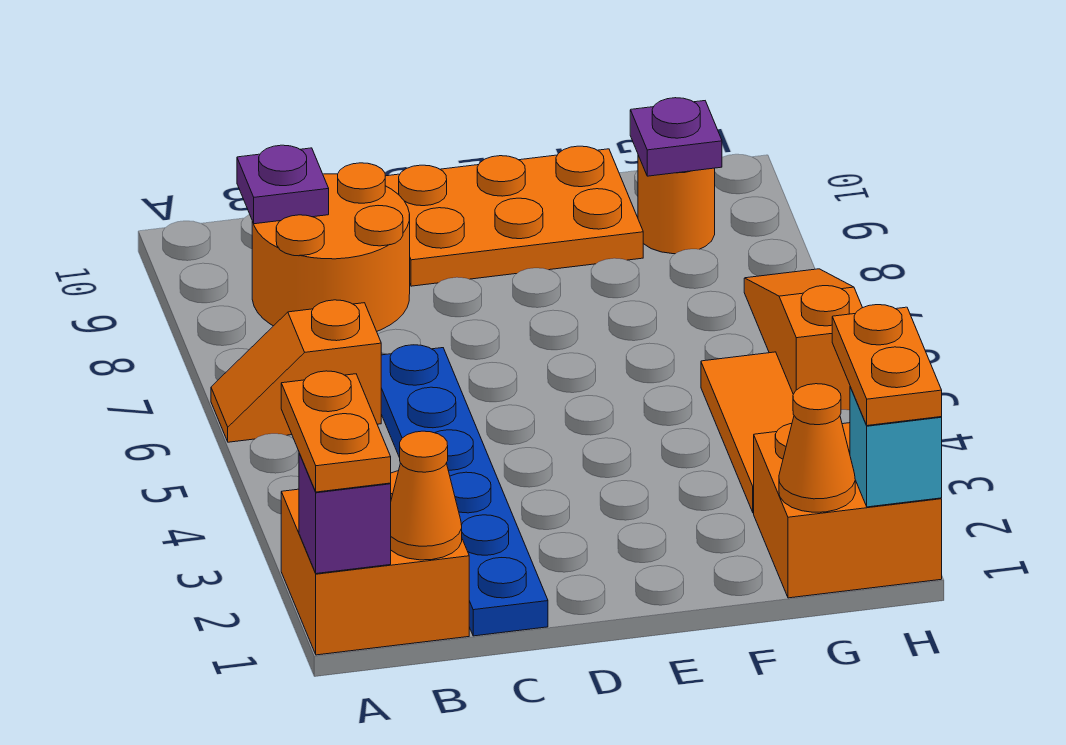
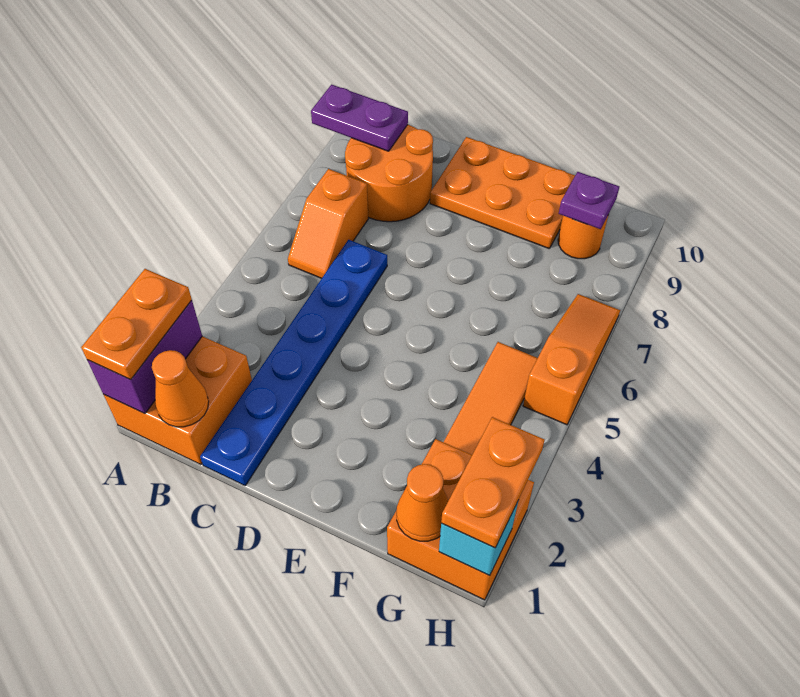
purple brick A1 level 2 -> purple brick A1:A2 level 2
orange slope A6:B6 level 1 top B -> orange slope B6:B7 level 1 top 7
purple plate B9 level 2 -> purple plate A9:B9 level 2

